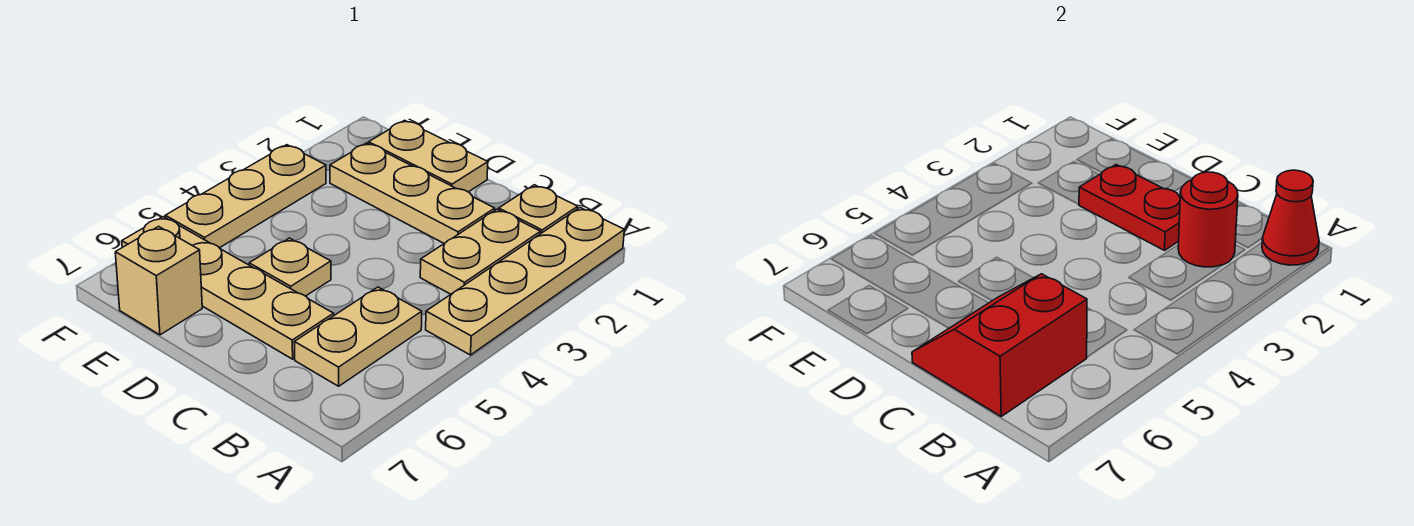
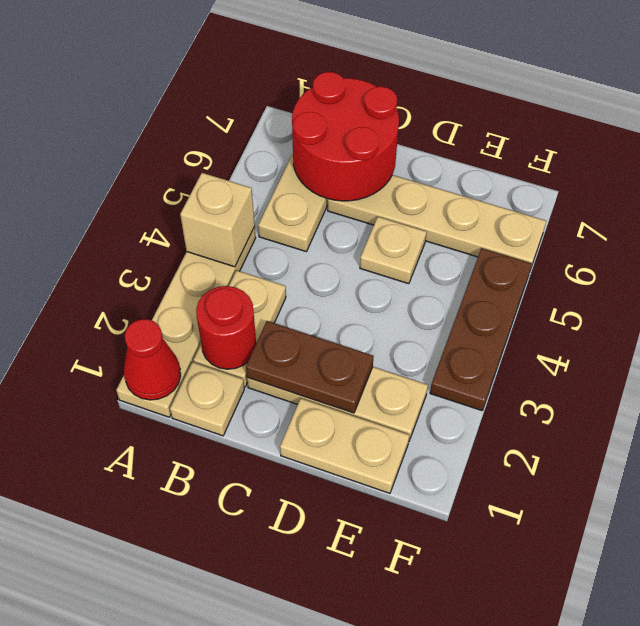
red slope B6:C7 level 2 top B -> red round brick B6:C7 level 2
red plate C2:D2 level 2 -> brown plate C2:D2 level 2
tan brick E7 level 1 -> tan brick A4 level 2
tan plate F3:F5 level 1 -> brown plate F3:F5 level 1

